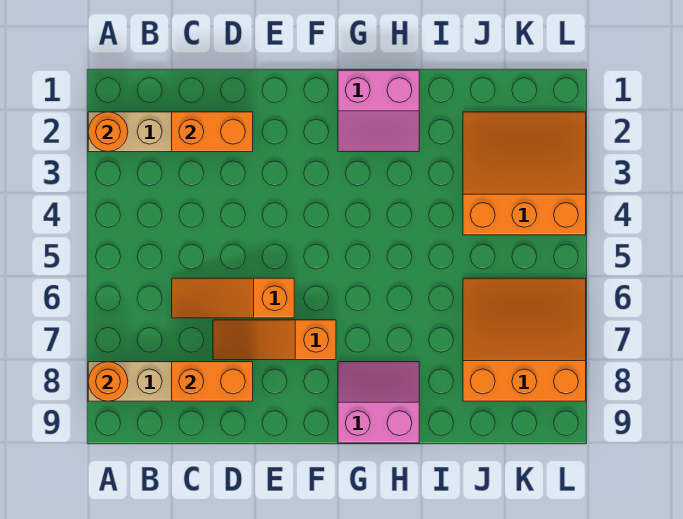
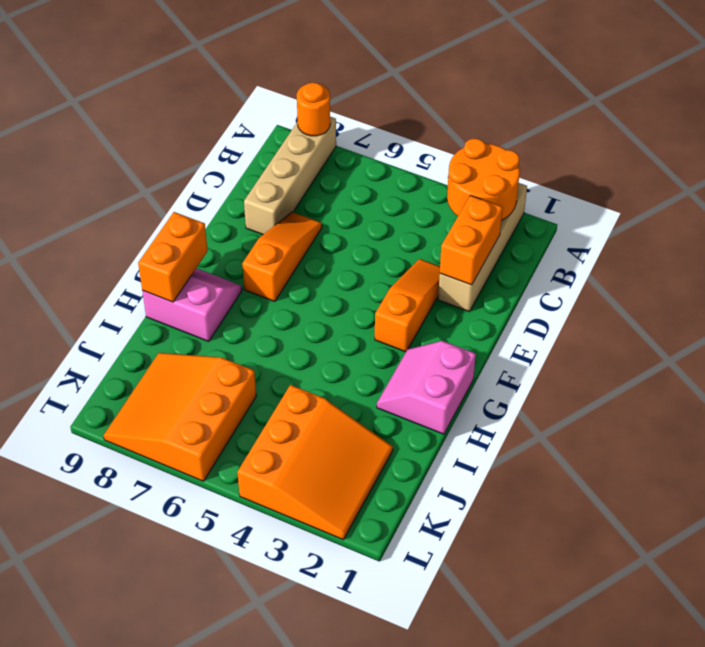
orange round brick A2 level 2 -> orange round brick A2:B3 level 2
orange slope C6:E6 level 1 top E -> orange slope D3:F3 level 1 top F
orange brick C8:D8 level 2 -> orange brick G9:H9 level 2
pink slope G8:H9 level 1 top 9 -> pink slope G8:H9 level 1 top H
orange slope J6:L8 level 1 top 8 -> orange slope J6:L8 level 1 top 6

